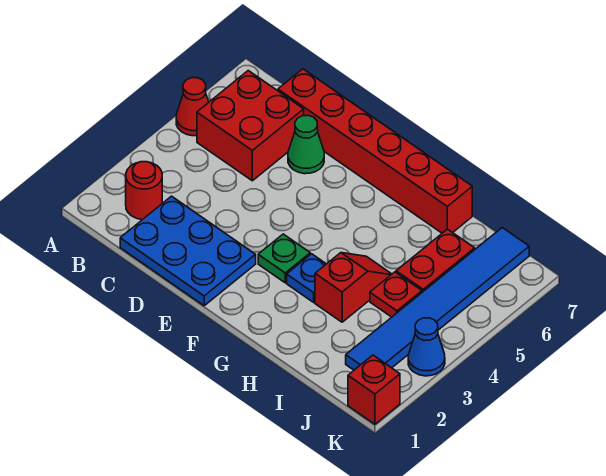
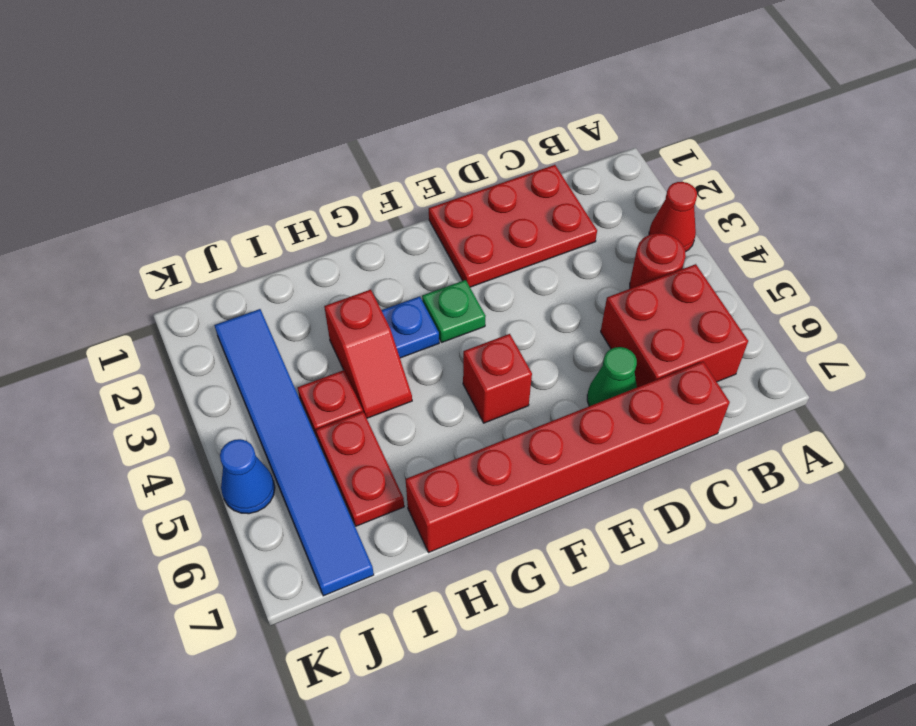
red cone A5 level 1 -> red cone A3 level 1
red round brick B2 level 1 -> red round brick B4 level 1
blue plate C1:E2 level 1 -> red plate C1:E2 level 1
red brick K1 level 1 -> red brick F5 level 1
blue cone K3 level 1 -> blue cone K5 level 1

